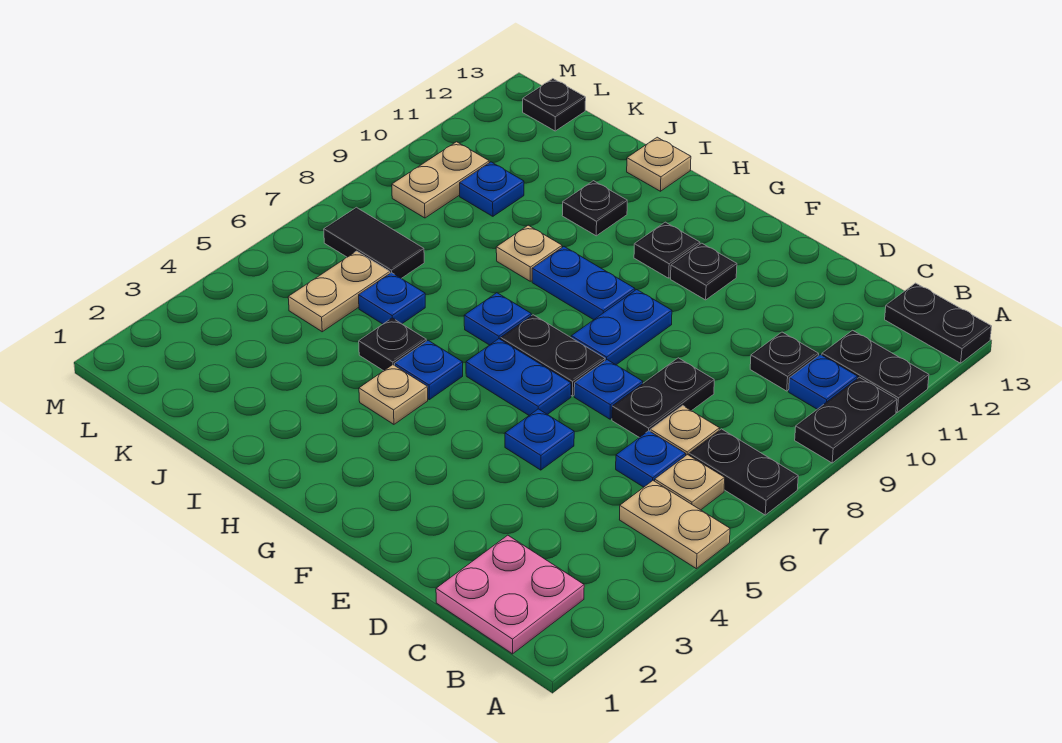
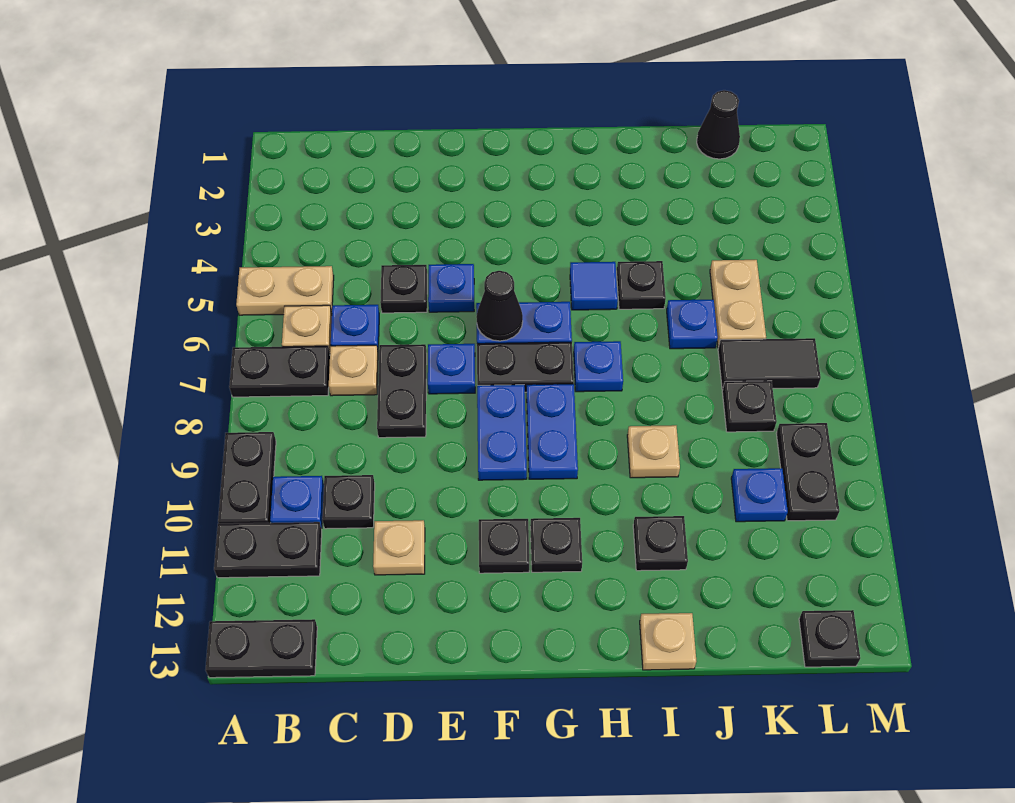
pink plate B1:C2 level 1 -> none
none -> black plate D5 level 1
none -> black cone F6 level 2
blue plate G9:H9 level 1 -> blue plate G8:G9 level 1
tan plate H4 level 1 -> tan plate D11 level 1
blue plate H5 level 1 -> blue tile H5 level 1
none -> black cone K1 level 1
none -> black plate K8 level 1
tan plate L9:L10 level 1 -> black plate L9:L10 level 1

